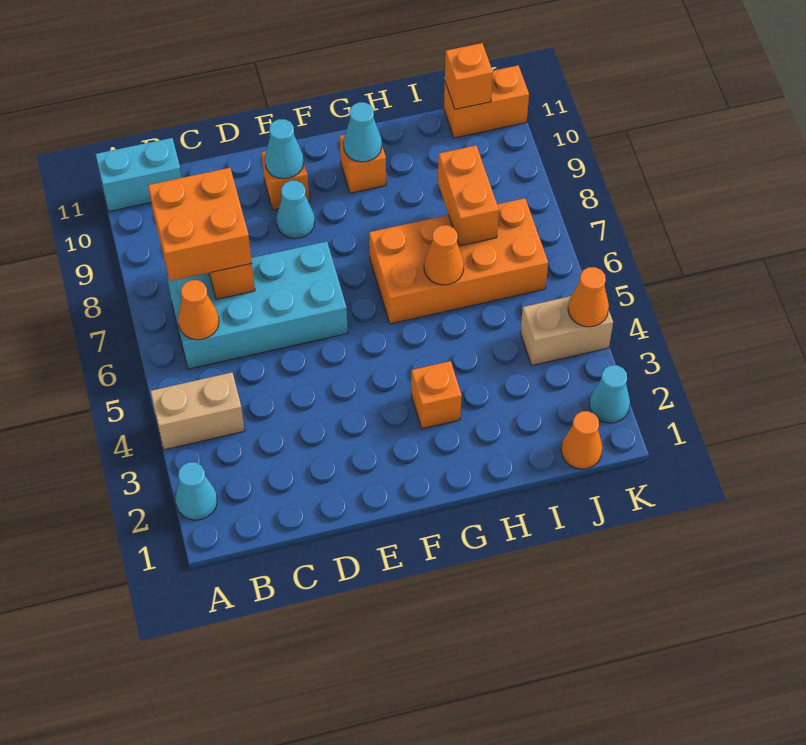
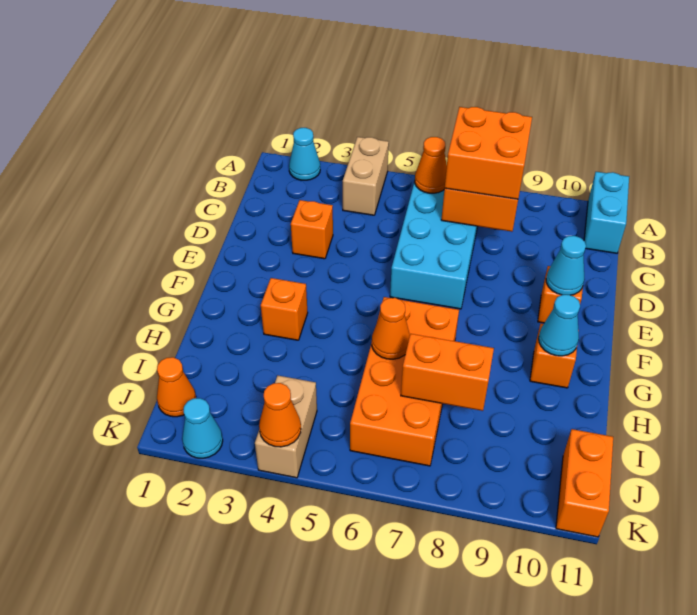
cyan cone E9 level 1 -> none
orange brick J11 level 2 -> orange brick D3 level 1

